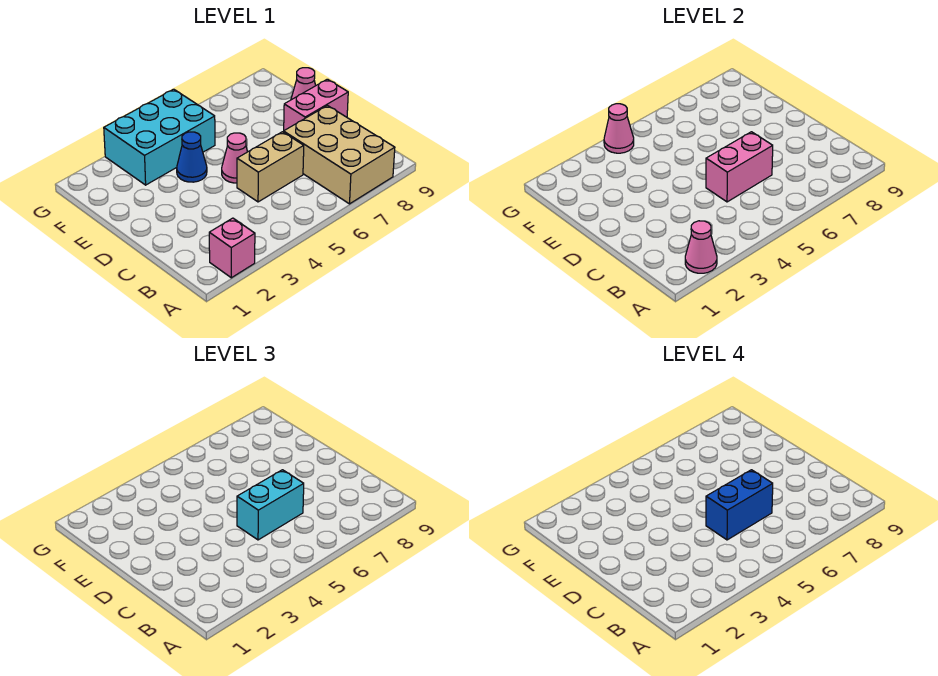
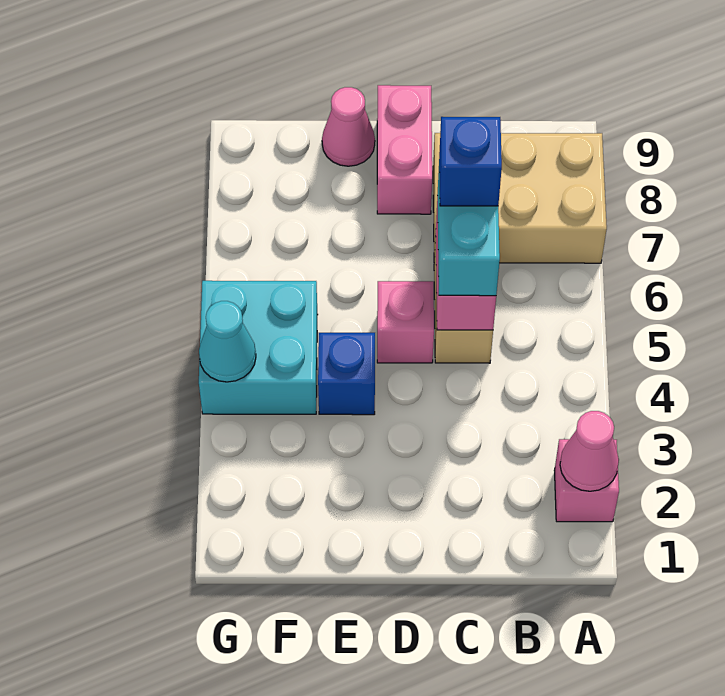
blue brick C5:C6 level 4 -> blue brick C6 level 4
pink cone D5 level 1 -> pink brick D5 level 1
blue cone E4 level 1 -> blue brick E4 level 1
cyan brick F3:G5 level 1 -> cyan brick F4:G5 level 1
pink cone G4 level 2 -> cyan cone G4 level 2

